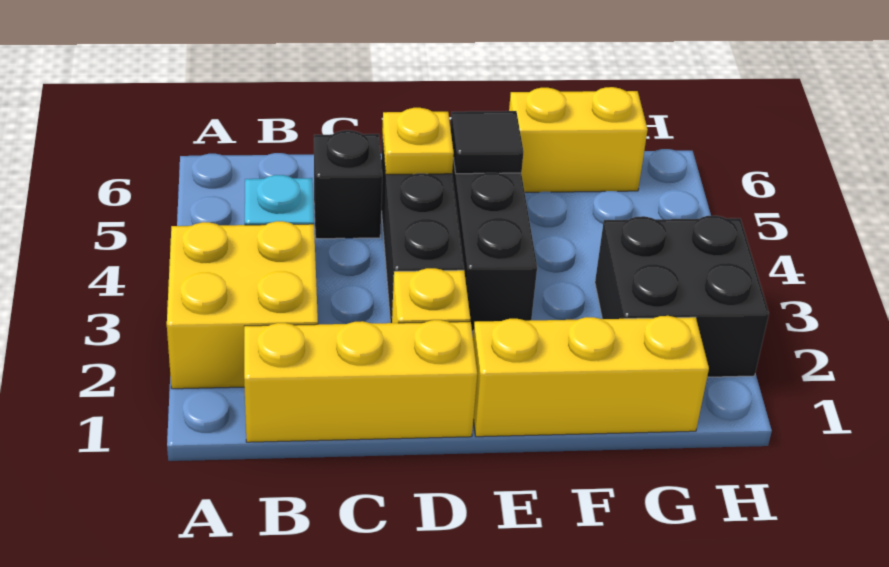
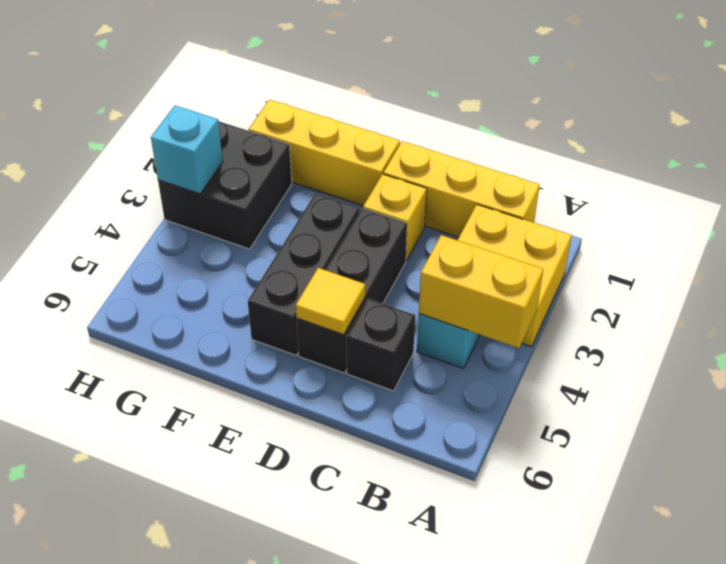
yellow plate D5 level 2 -> yellow tile D5 level 2
black tile E5 level 2 -> none
yellow brick F6:G6 level 1 -> yellow brick A4:B4 level 2
none -> cyan brick H3 level 2

